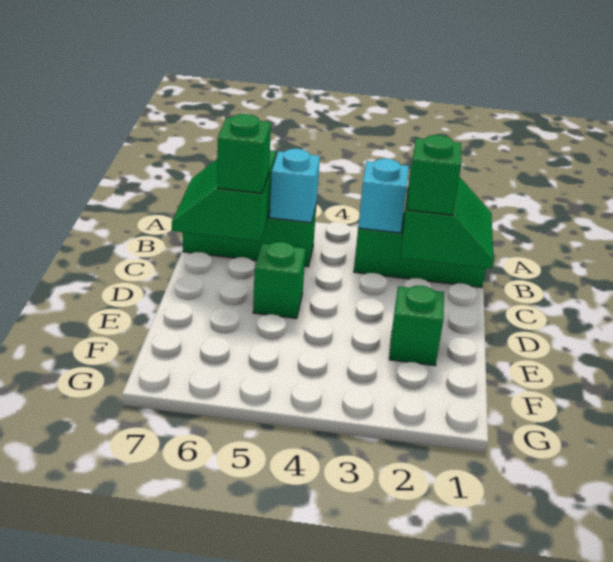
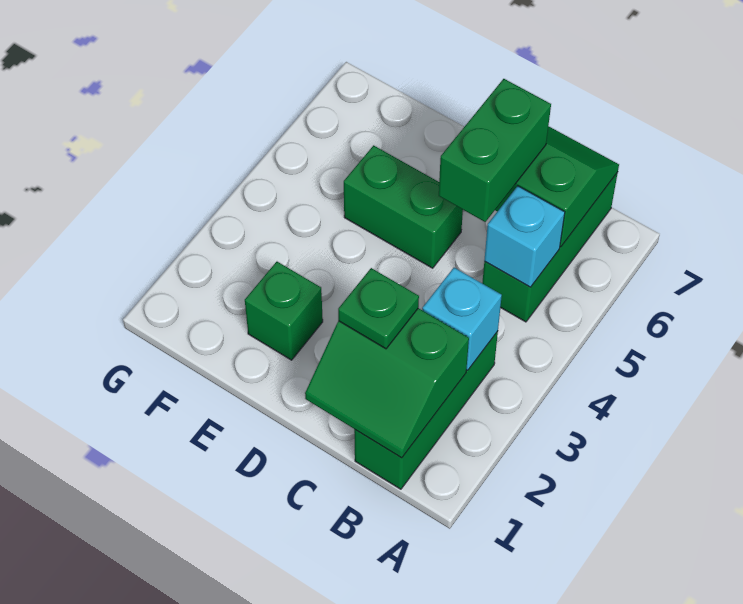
green brick C2 level 3 -> green plate C2 level 3
green brick C6 level 3 -> green brick C5:C6 level 3
green brick D5 level 1 -> green brick D5:E5 level 1

